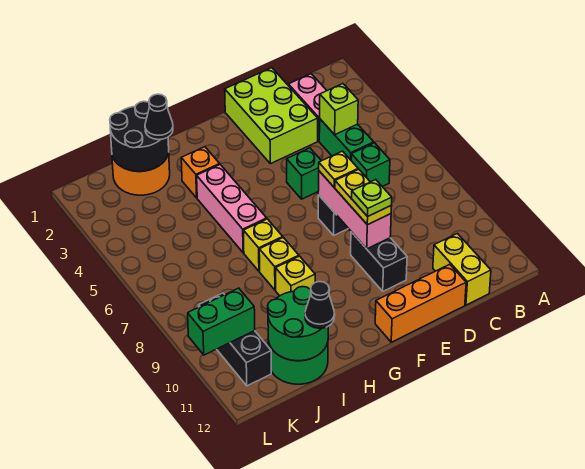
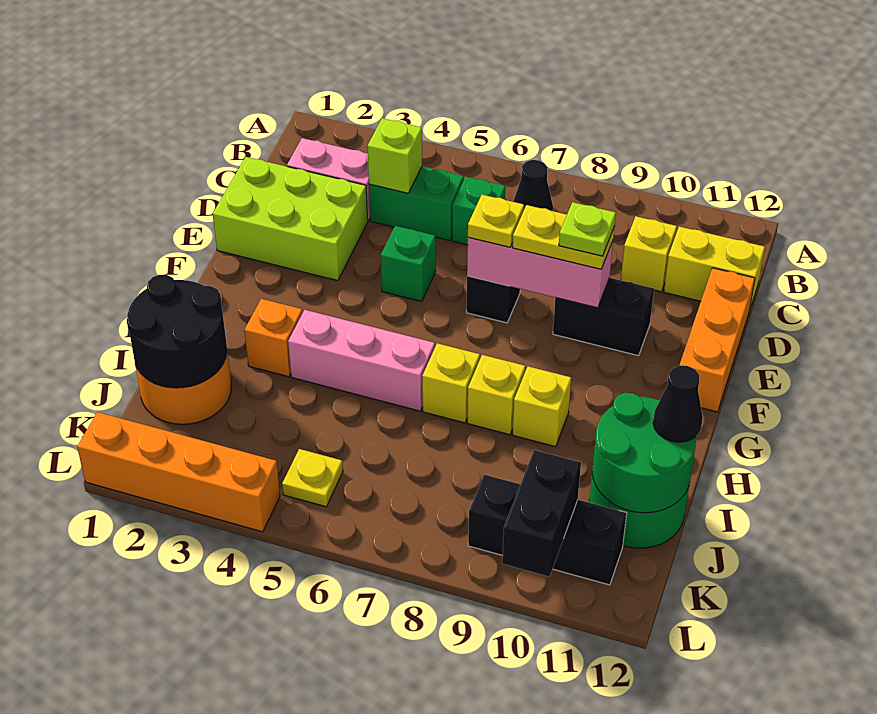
none -> yellow brick C10 level 1
black cone I2 level 3 -> black cone B7 level 1
none -> yellow plate K5 level 1
green brick K10:L10 level 2 -> black brick K10:L10 level 2
none -> orange brick L1:L4 level 1

